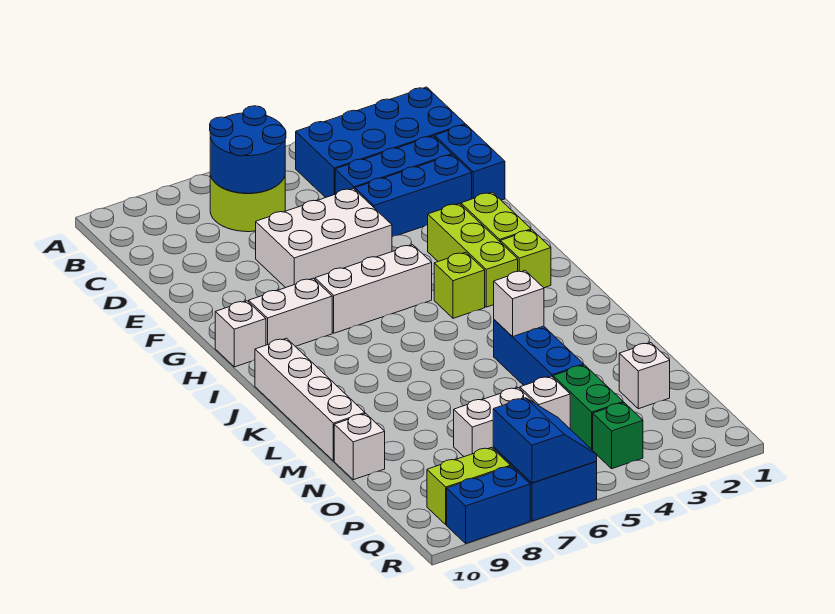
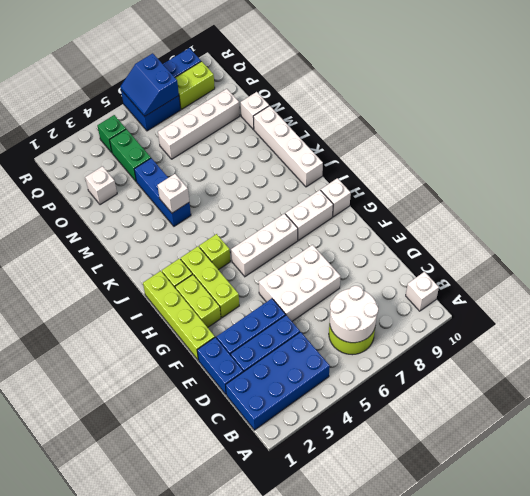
blue round brick B6:C7 level 2 -> white round brick B6:C7 level 2
none -> lime brick F1:I1 level 1
white brick O5 level 1 -> white brick B10 level 1
white brick O6:O7 level 1 -> white brick O6:O9 level 1

